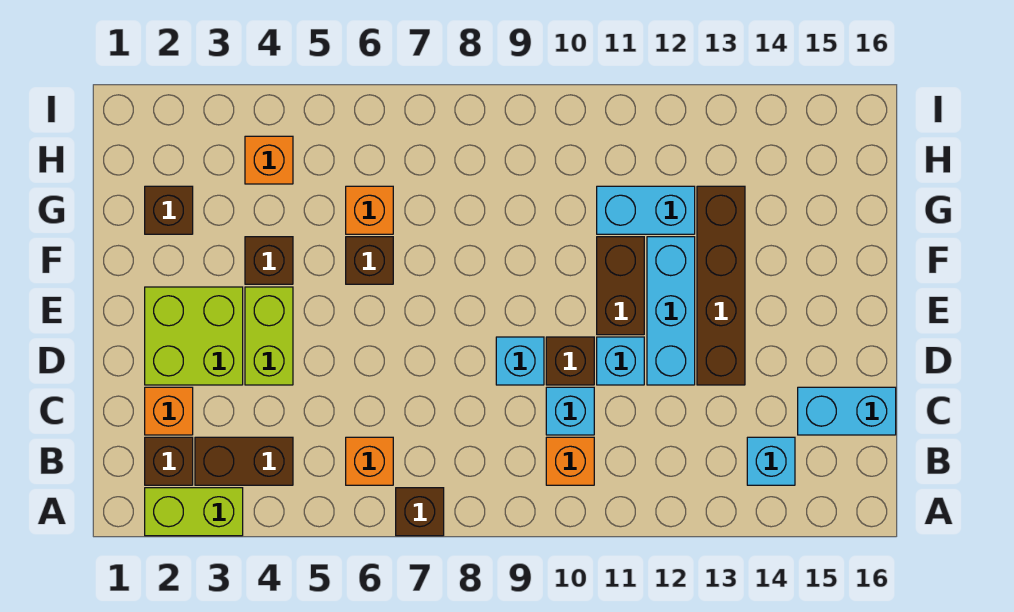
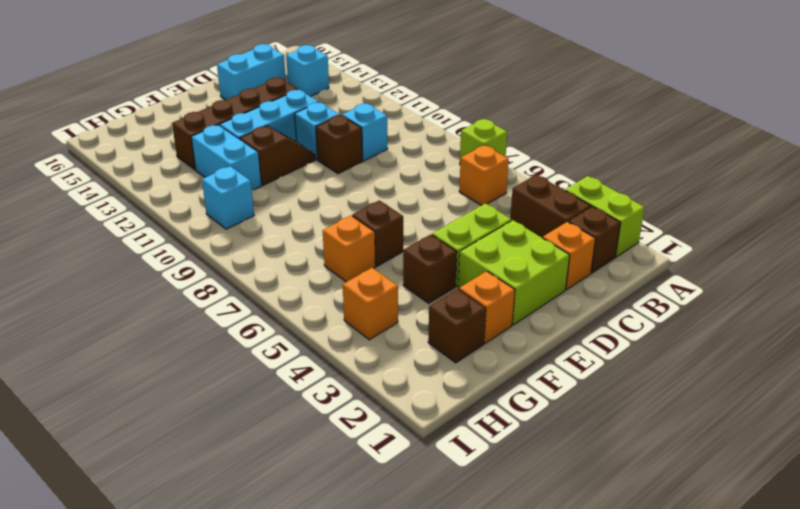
brown brick A7 level 1 -> lime brick A7 level 1
orange brick B10 level 1 -> orange brick F2 level 1
cyan brick C15:C16 level 1 -> cyan brick C15:D15 level 1
cyan brick D9 level 1 -> cyan brick H10 level 1
brown brick E11:F11 level 1 -> brown slope E11:F11 level 1 top F

